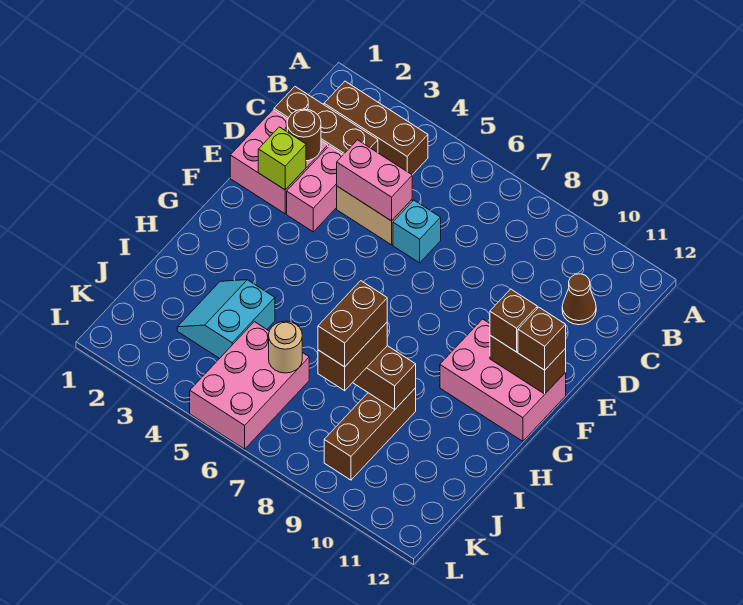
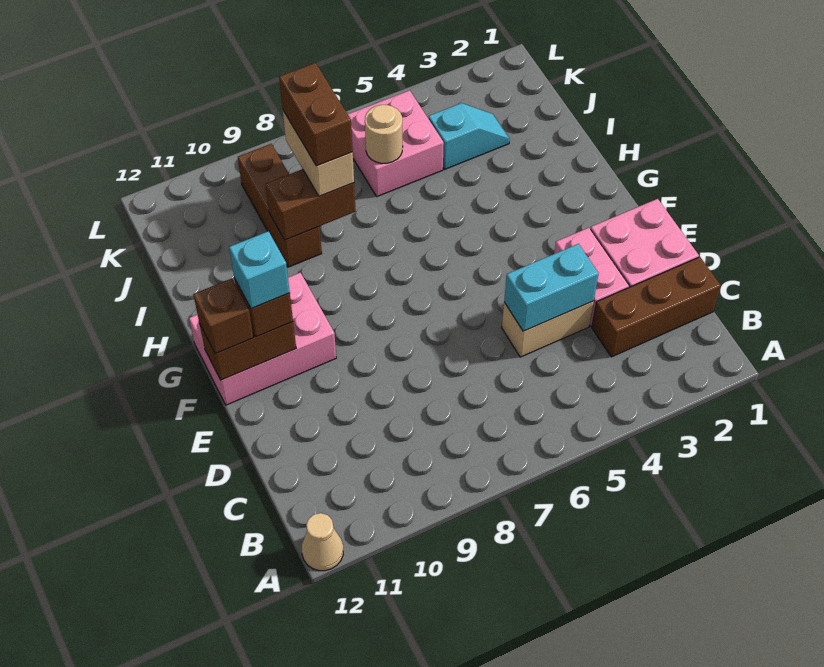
none -> tan cone A12 level 1
brown brick B2:B4 level 1 -> none
brown cone C11 level 1 -> none
brown round brick D2 level 2 -> none
pink brick D4:D5 level 2 -> cyan brick D4:D5 level 2
cyan brick D6 level 1 -> cyan brick F11 level 4
lime brick E2 level 2 -> none
cyan slope I3:J4 level 1 top 4 -> cyan slope J3:J4 level 1 top 4
brown brick I8:J8 level 3 -> tan brick I8:J8 level 3
pink brick J5:L6 level 1 -> pink brick J5:K6 level 1

